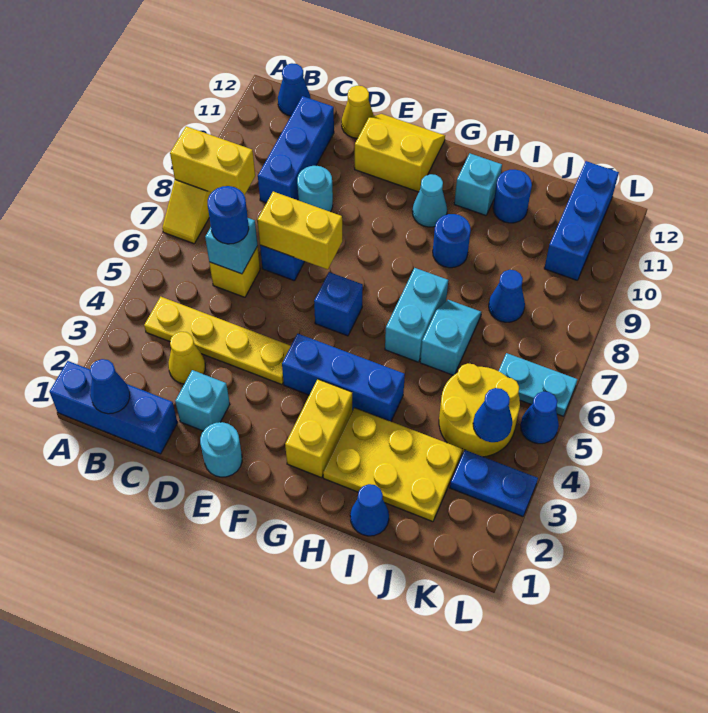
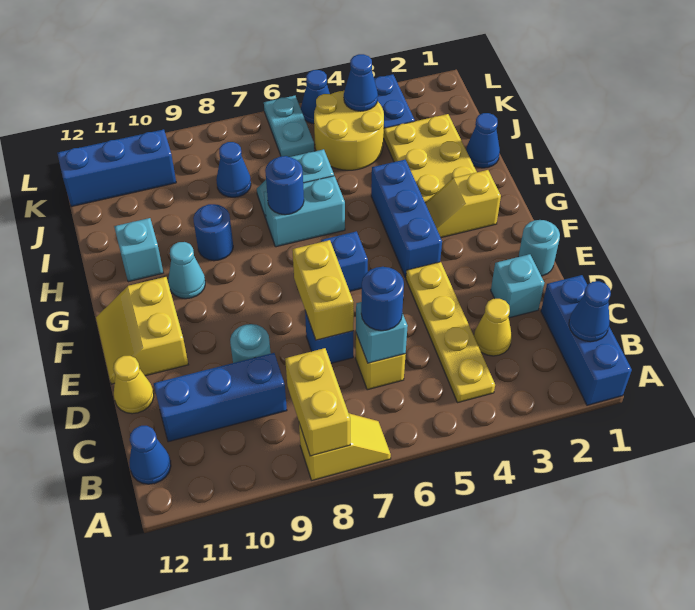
yellow brick G2:G3 level 1 -> yellow slope G2:G3 level 1 top 2
blue round brick I11 level 1 -> blue round brick H7 level 2

